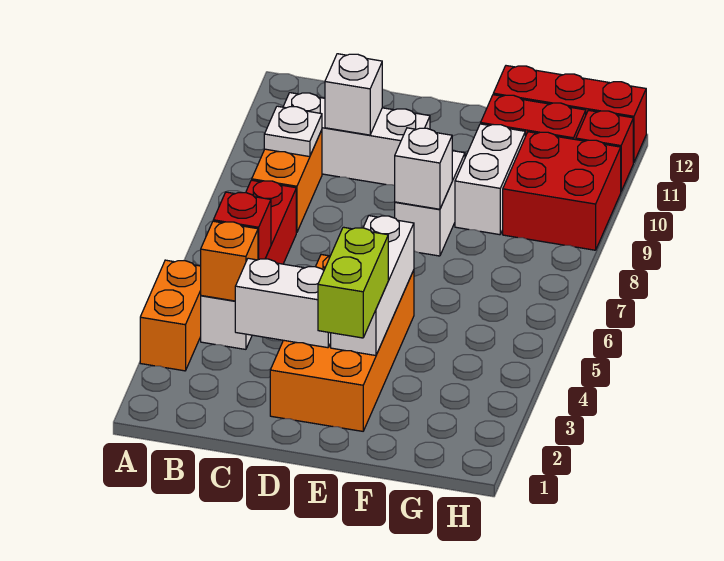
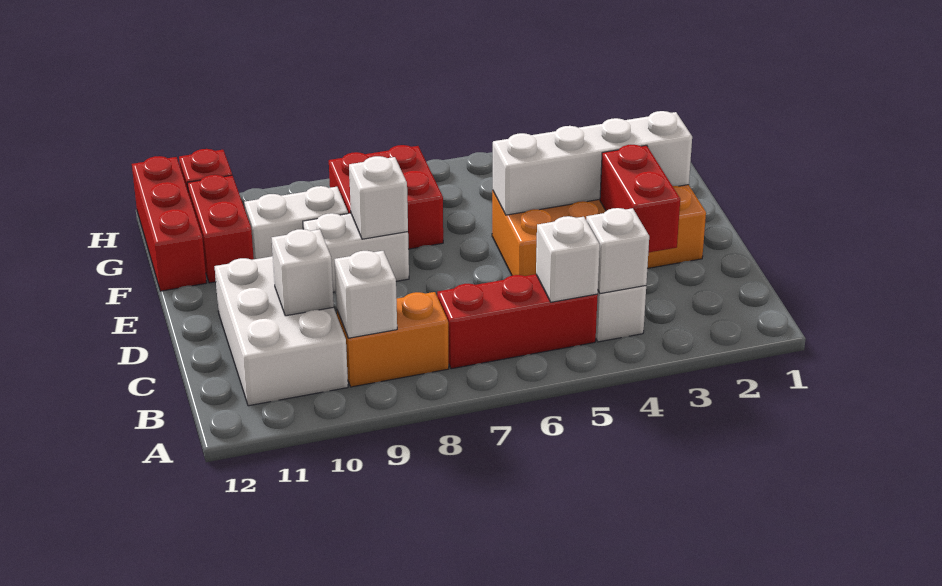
orange brick A3:A4 level 1 -> none
orange brick B4 level 2 -> white brick B4 level 2
red brick B5 level 2 -> white brick B5 level 2
white plate B9 level 2 -> white brick B9 level 2
white brick B10:D10 level 1 -> white brick B10:D11 level 1
white brick C3:D3 level 2 -> red brick C3:D3 level 2
lime brick E2:E3 level 3 -> none
white brick E3:E5 level 2 -> white brick E2:E5 level 2
red brick G9:H10 level 1 -> red brick F7:G8 level 1

